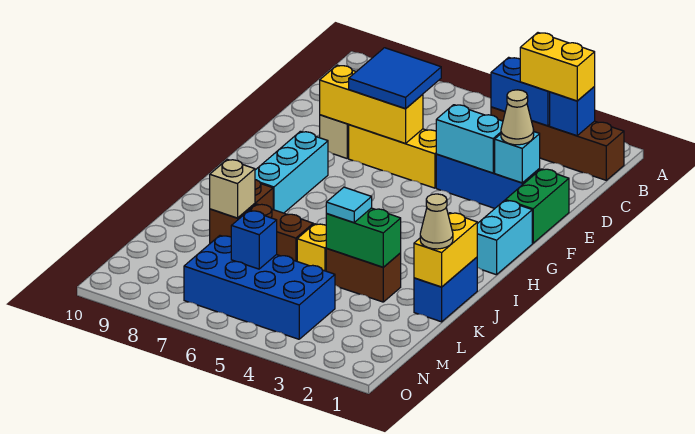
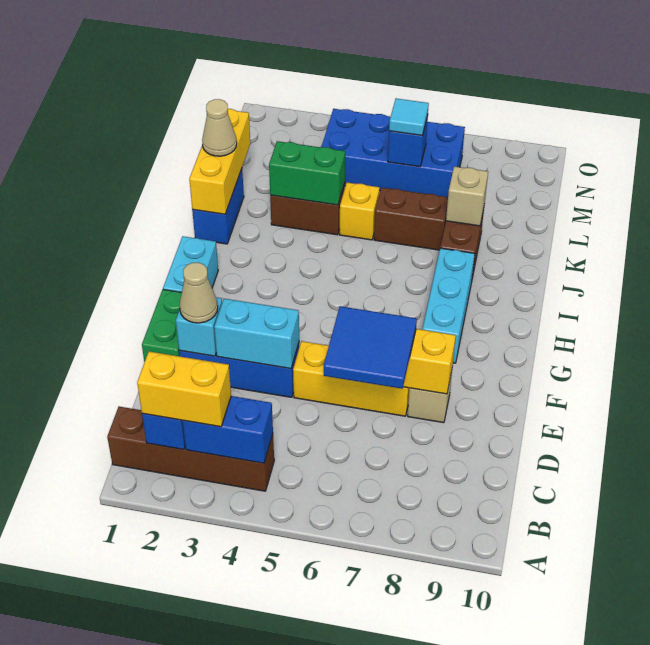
yellow brick J1:K1 level 2 -> yellow brick J1:L1 level 2
cyan tile K4 level 3 -> cyan tile M6 level 3

